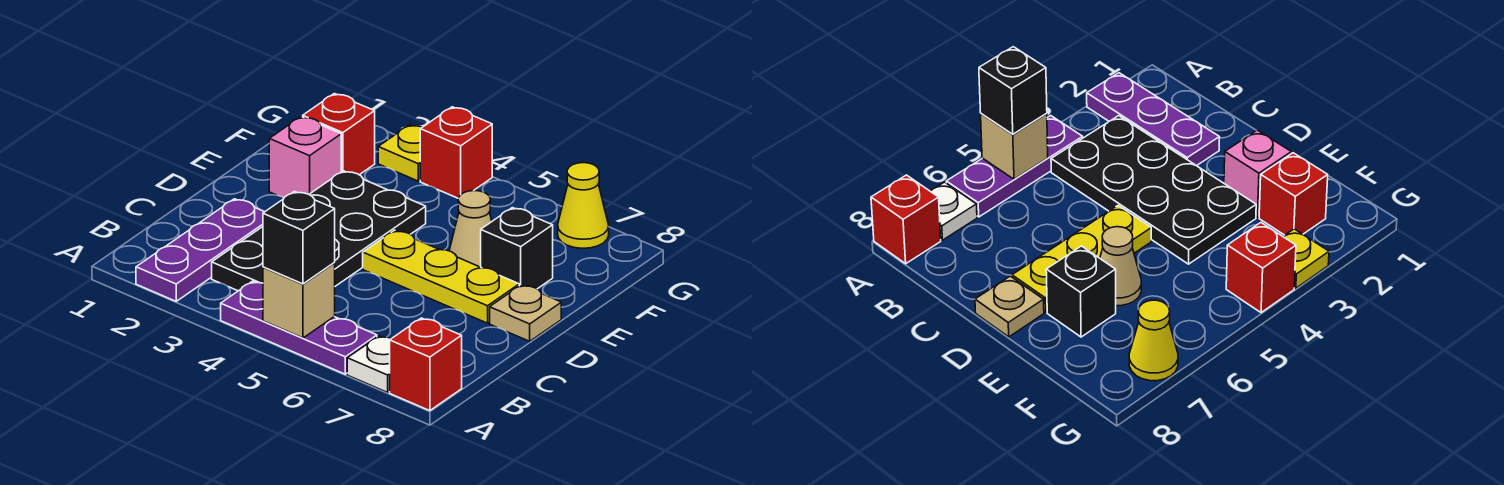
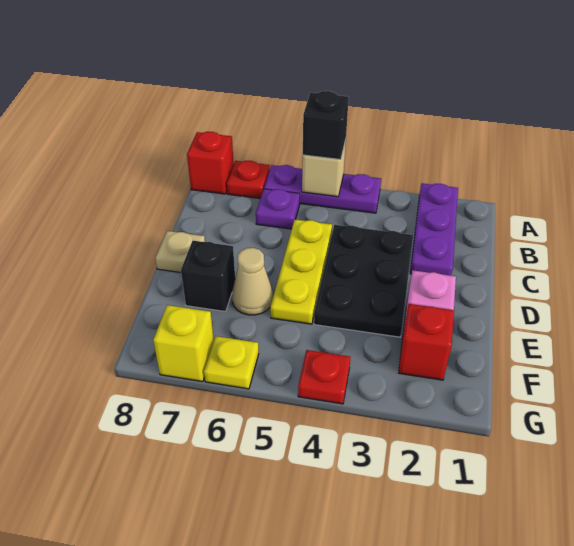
white plate A7 level 1 -> red plate A7 level 1
black plate B3:E4 level 1 -> black plate C3:E4 level 1
none -> purple plate B6 level 1
yellow plate D5:D7 level 1 -> yellow plate C5:E5 level 1
yellow plate G3 level 1 -> yellow plate G6 level 1
red brick G4 level 1 -> red plate G4 level 1
yellow cone G7 level 1 -> yellow brick G7 level 1

